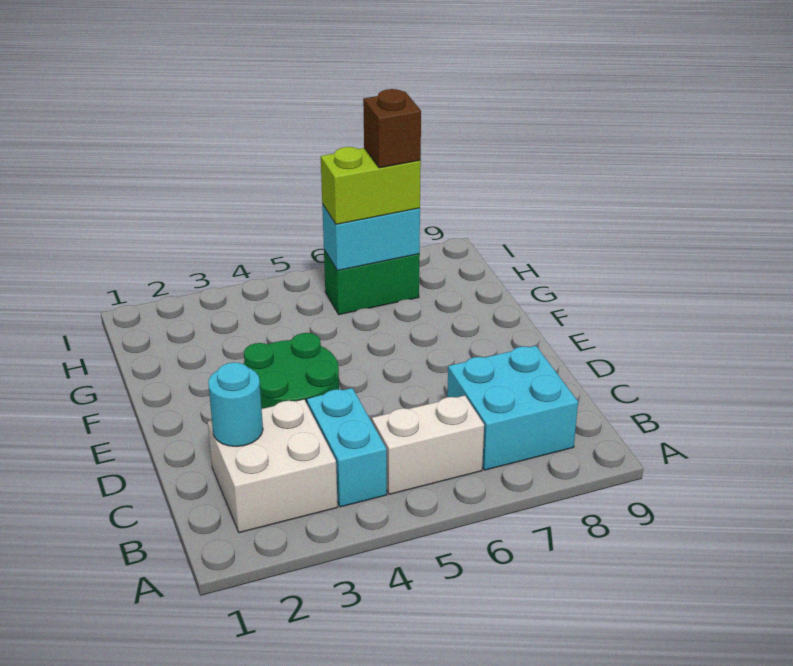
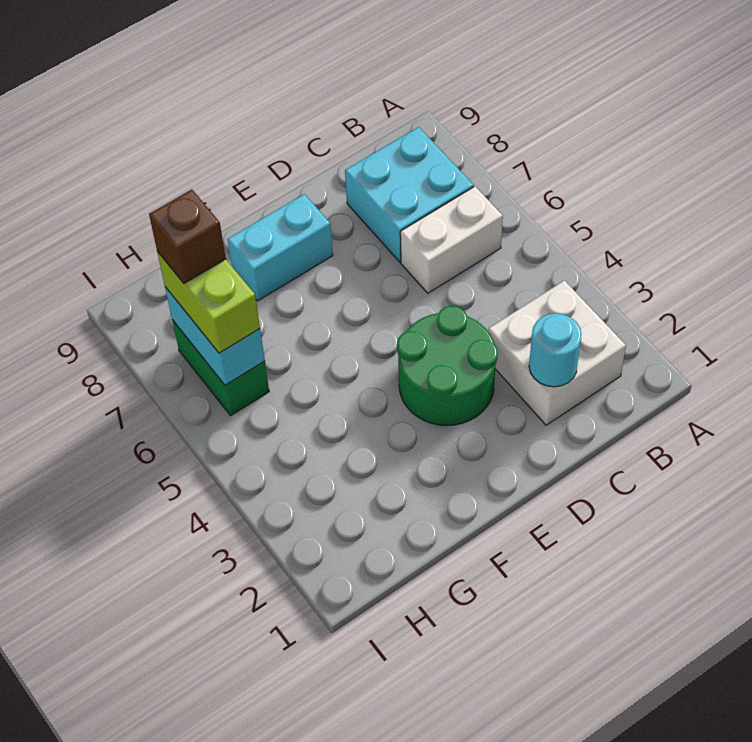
cyan brick B4:C4 level 1 -> cyan brick E8:F8 level 1
white brick B5:B6 level 1 -> white brick B6:C6 level 1

